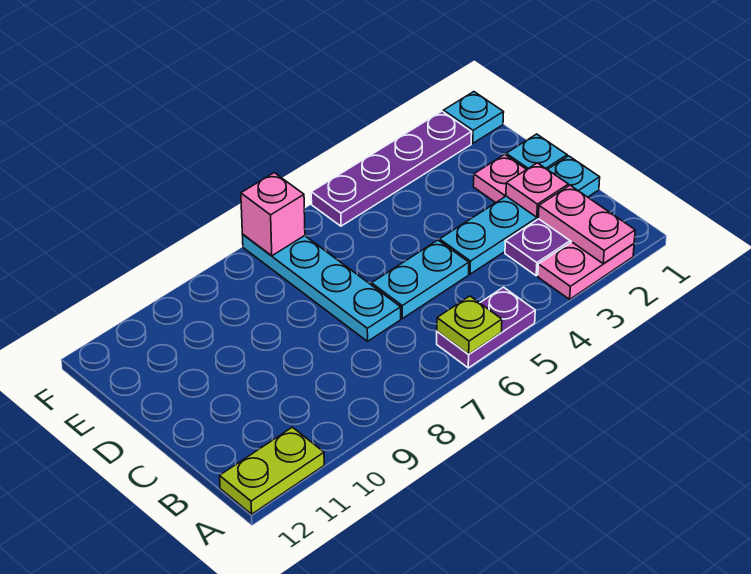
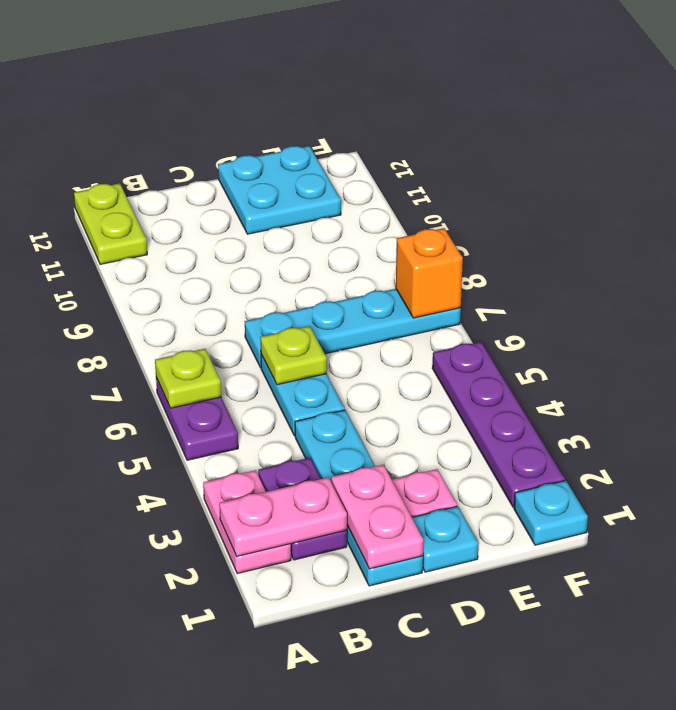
pink plate C2 level 2 -> pink plate C1:C2 level 2
none -> lime plate C6 level 2
none -> cyan plate D11:E12 level 1
pink brick F7 level 2 -> orange brick F7 level 2

